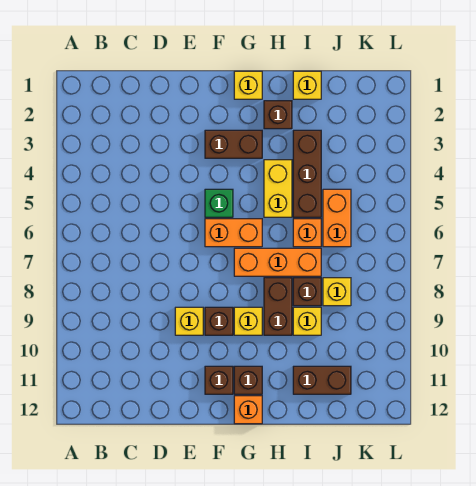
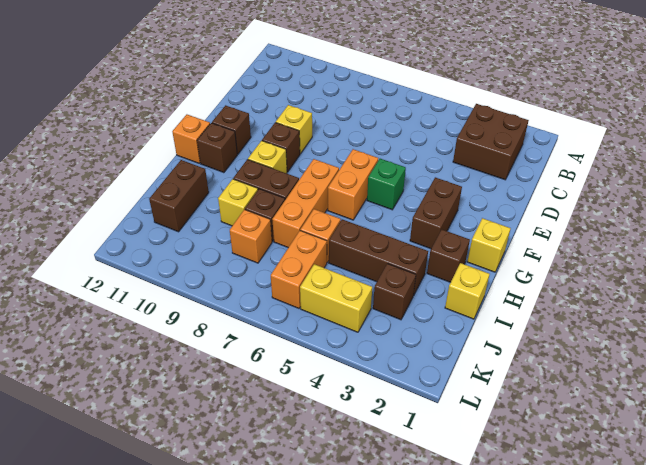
none -> brown brick B2:C3 level 1
yellow brick H4:H5 level 1 -> yellow brick K4:K5 level 1
none -> brown brick J3 level 1
orange brick J5:J6 level 1 -> orange brick J6:K6 level 1
yellow brick J8 level 1 -> orange brick J8 level 1

